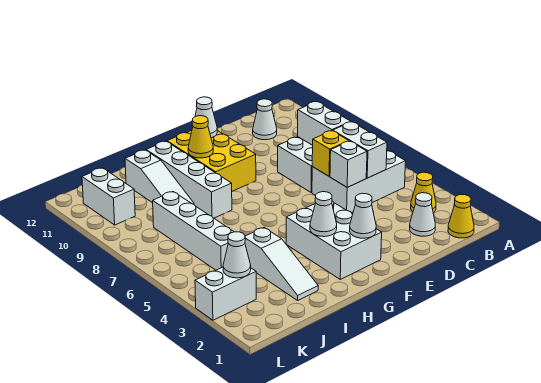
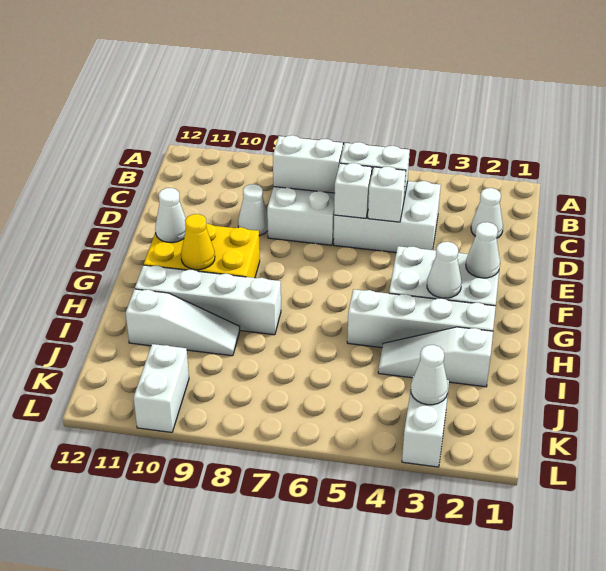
yellow cone B1 level 1 -> none
yellow cone B3 level 1 -> none
white brick B5:D6 level 1 -> white brick C4:D6 level 1
white cone C11 level 1 -> white cone D9 level 1
yellow brick D6 level 2 -> white brick D6 level 2
white slope I2:I4 level 1 top 4 -> white slope I2:I4 level 1 top 2
white brick J5:J8 level 1 -> white brick H2:H5 level 1
white brick K10:K11 level 1 -> white brick K10:L10 level 1

